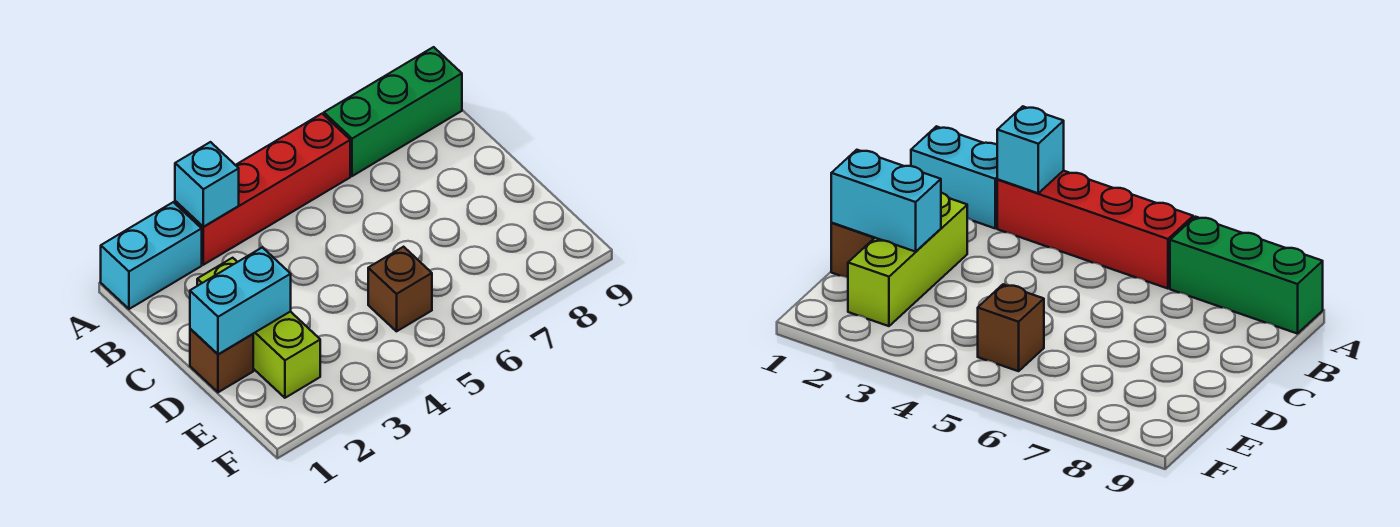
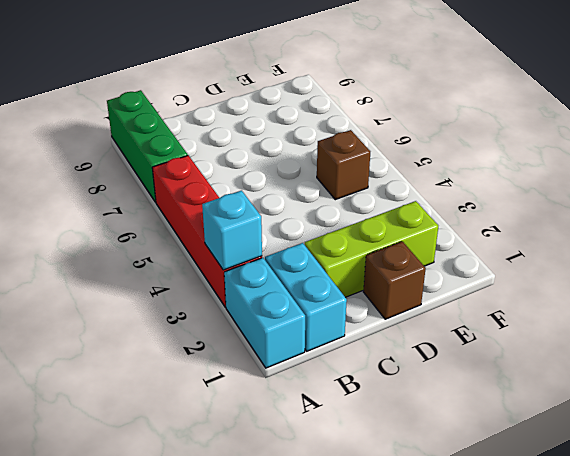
cyan brick D1:D2 level 2 -> cyan brick B1:B2 level 1

